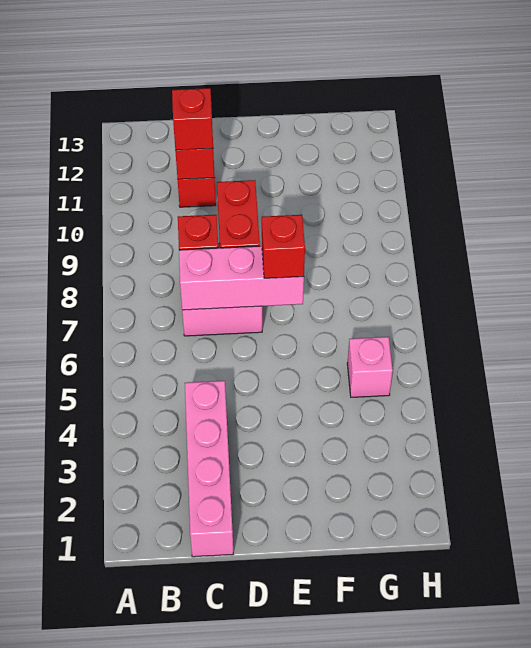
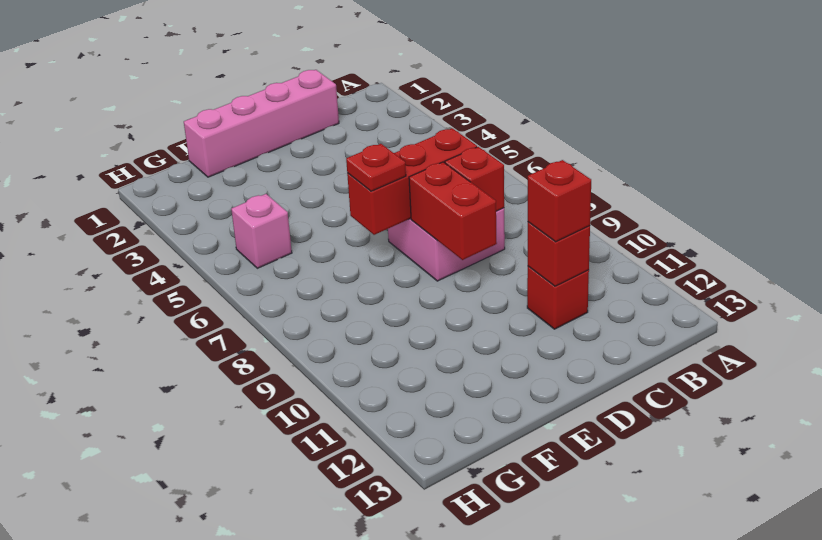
pink brick C1:C4 level 1 -> pink brick C1:F1 level 1
pink brick C7:E7 level 2 -> red brick C7:E7 level 2
red brick E7 level 3 -> red plate E7 level 3

